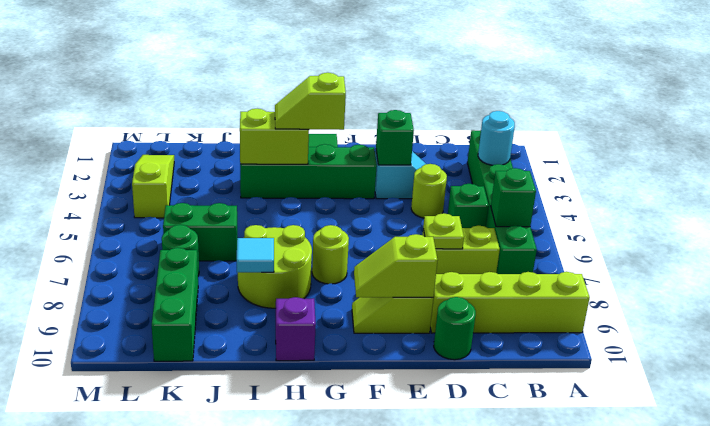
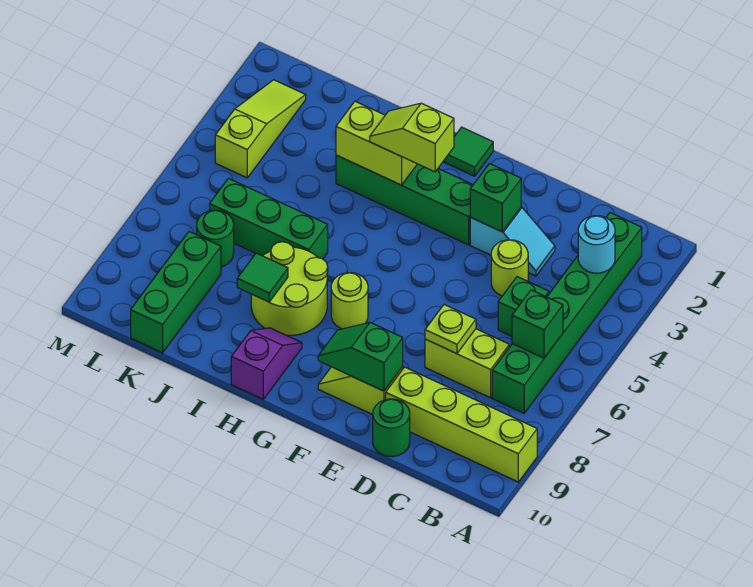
lime slope E9:F9 level 2 top E -> green slope E9:F9 level 2 top E
cyan tile I8 level 2 -> green tile I8 level 2
green brick J6:K6 level 1 -> green brick I6:K6 level 1

